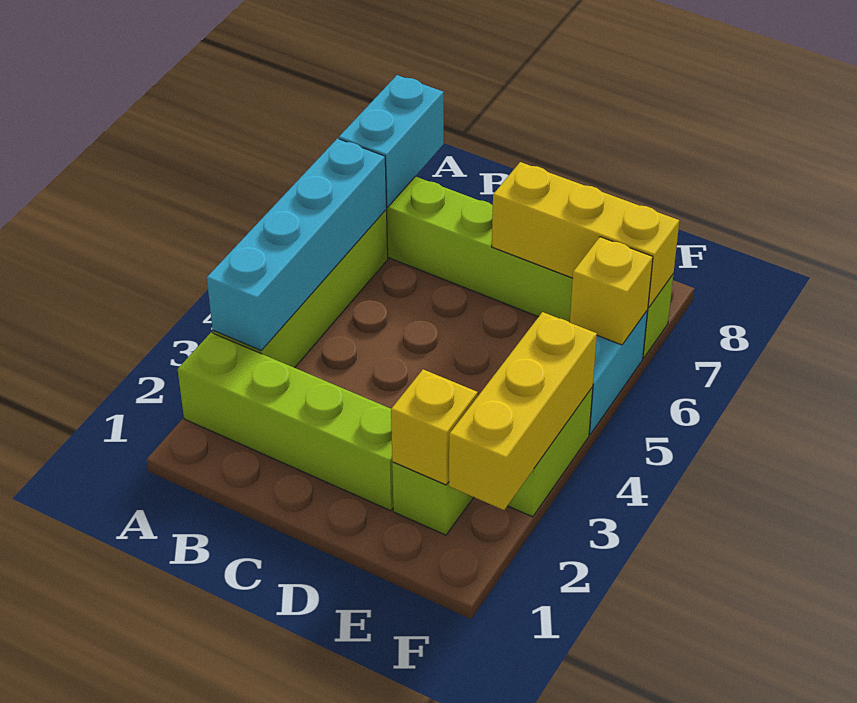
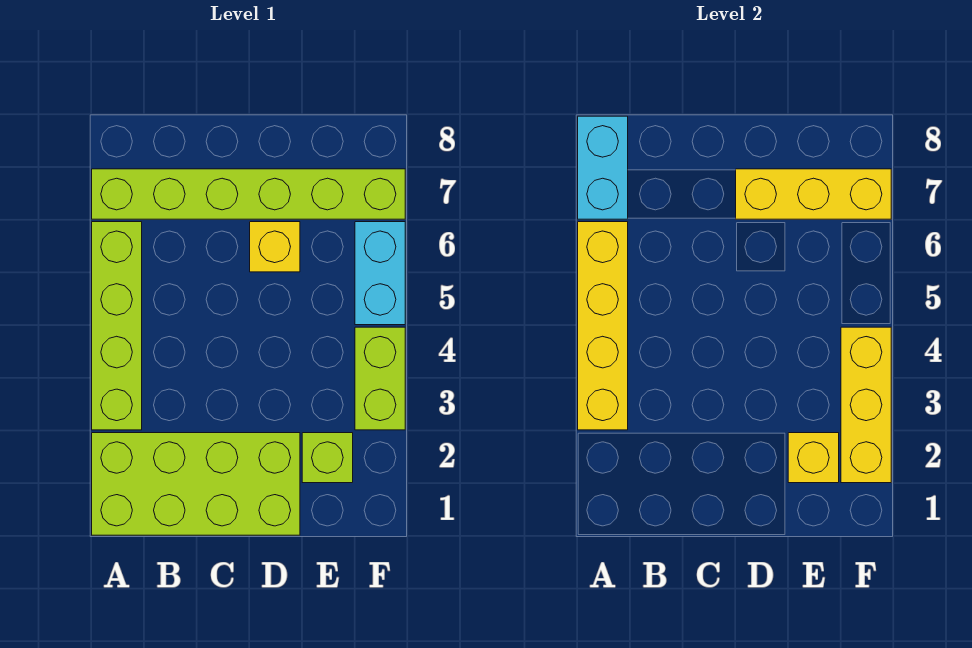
lime brick A2:D2 level 1 -> lime brick A1:D2 level 1
cyan brick A3:A6 level 2 -> yellow brick A3:A6 level 2
yellow brick F6 level 2 -> yellow brick D6 level 1

